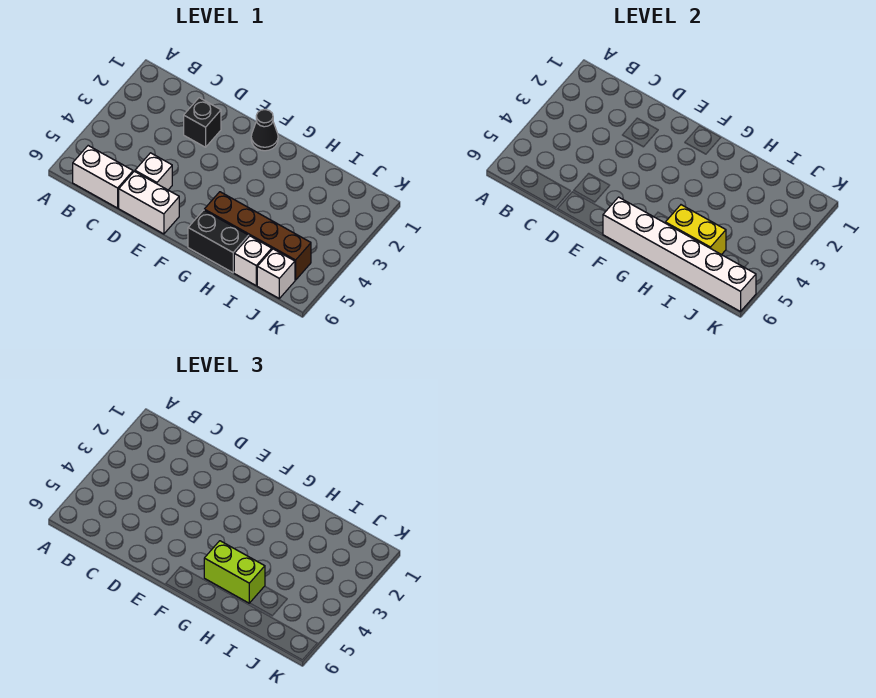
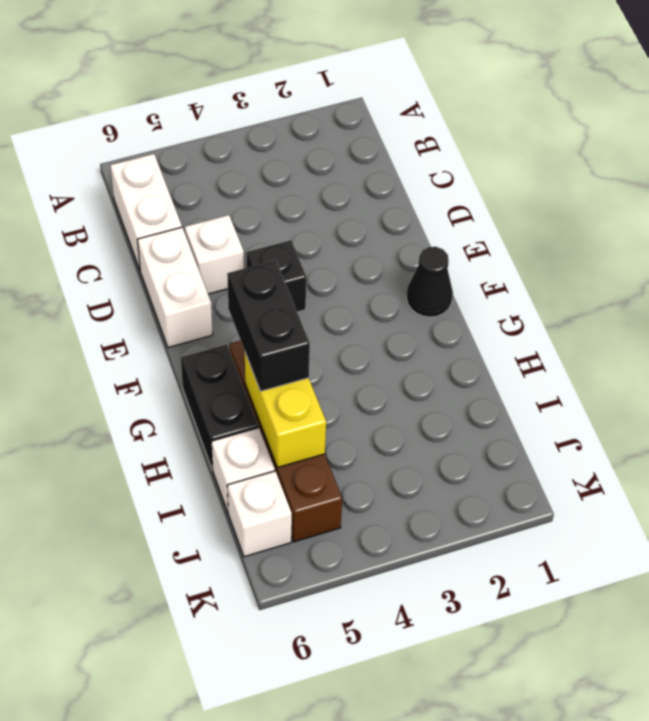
black brick D2 level 1 -> black brick E4 level 1
white brick F6:K6 level 2 -> none
lime brick G5:H5 level 3 -> black brick G5:H5 level 3

